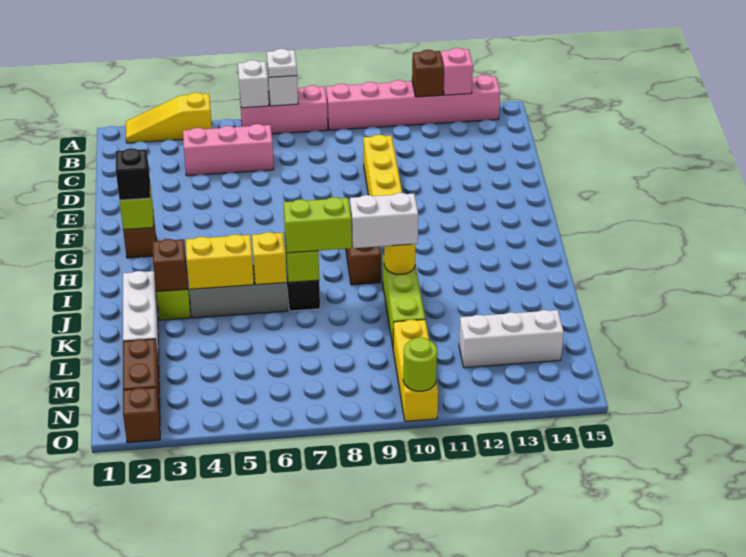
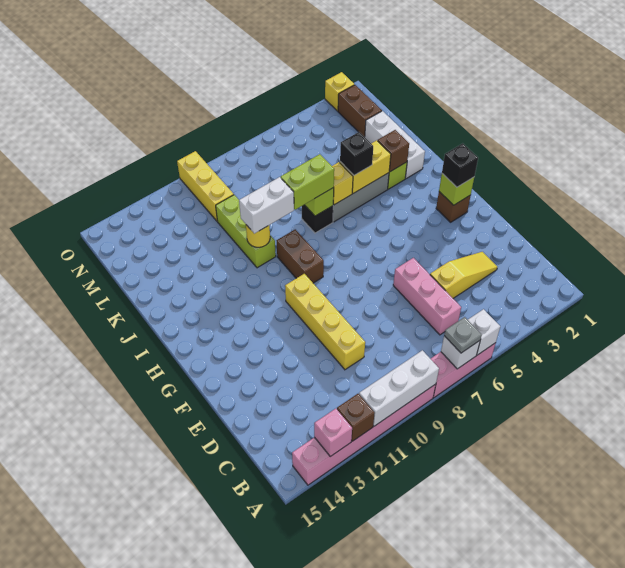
yellow slope A2:A4 level 1 top 4 -> yellow slope D3:D5 level 1 top 5
white plate A7 level 3 -> grey plate A7 level 3
pink brick C4:C6 level 1 -> pink brick C6:E6 level 1
none -> black brick J5 level 3
white brick M12:M14 level 1 -> white brick A9:A11 level 2
brown brick O2 level 1 -> yellow brick O2 level 1
lime round brick O10 level 2 -> none

